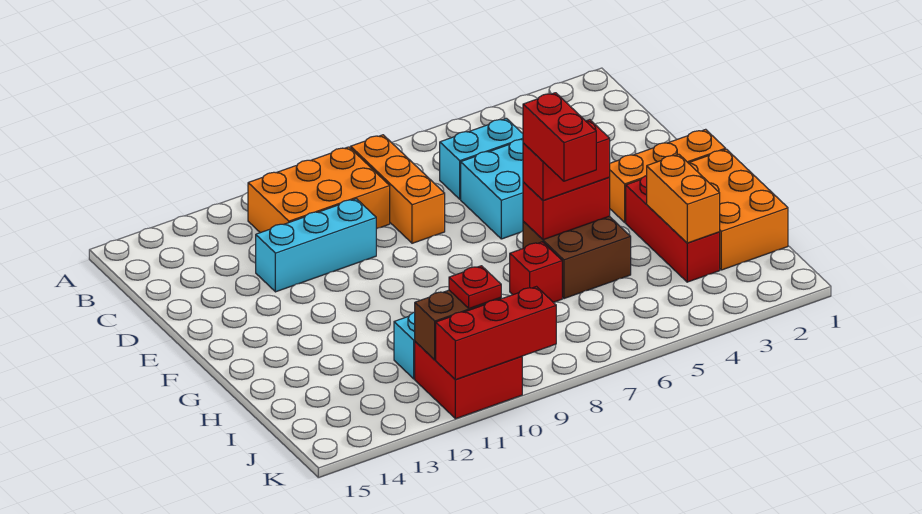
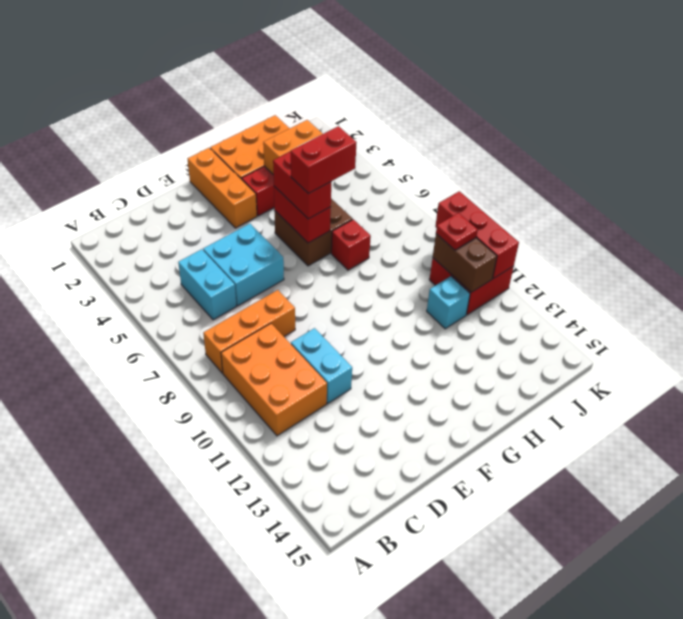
cyan brick D10:D12 level 1 -> cyan brick D10:D11 level 1

